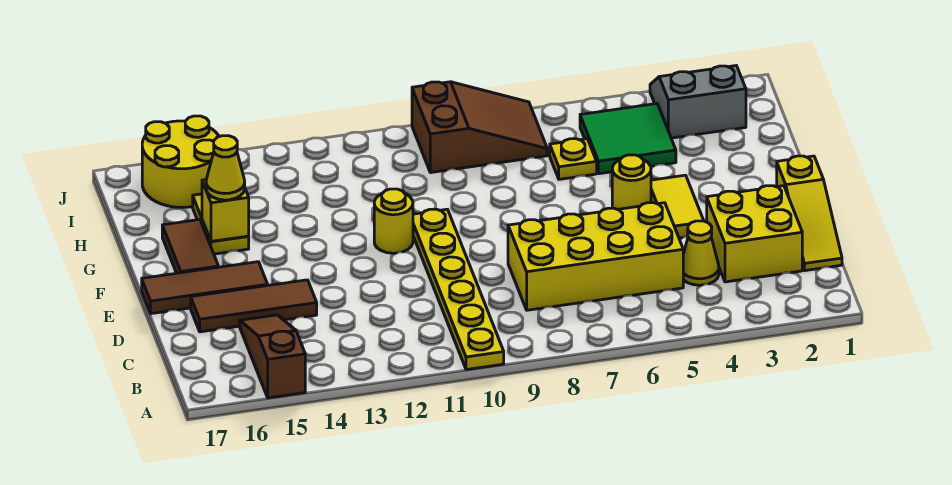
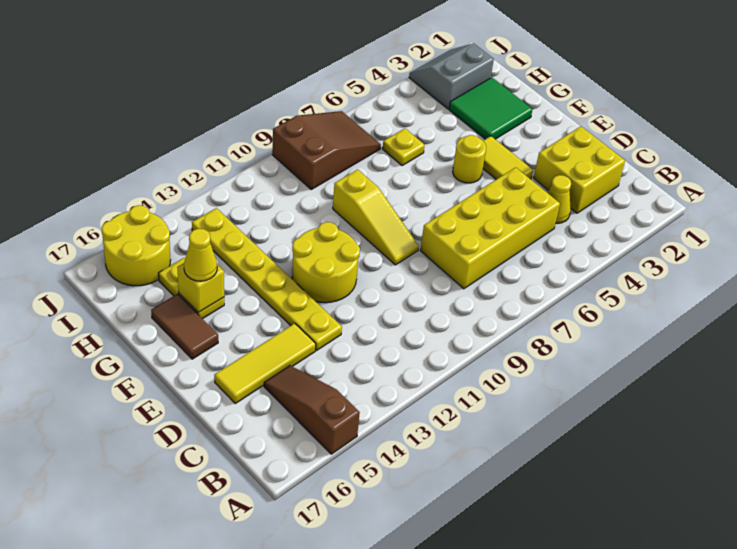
yellow plate A10:F10 level 1 -> yellow plate D13:I13 level 1
yellow slope C1:E1 level 1 top E -> yellow slope E9:G9 level 1 top G
brown tile D14:D16 level 1 -> yellow tile D14:D16 level 1
brown tile E15:E17 level 1 -> none
yellow round brick F11 level 1 -> yellow round brick E11:F12 level 1
green tile H4:I5 level 1 -> green tile G2:H3 level 1

